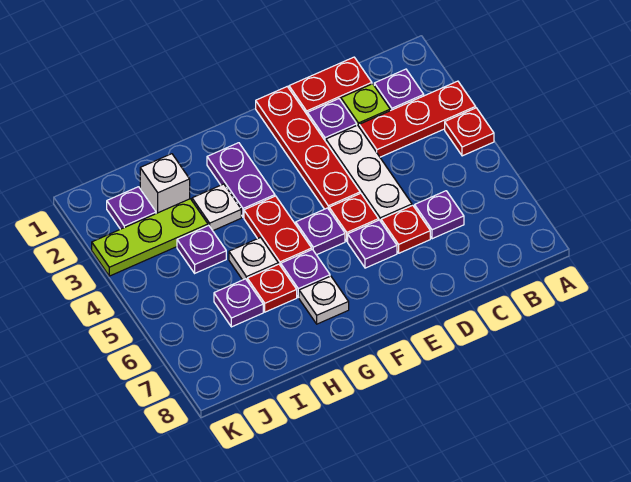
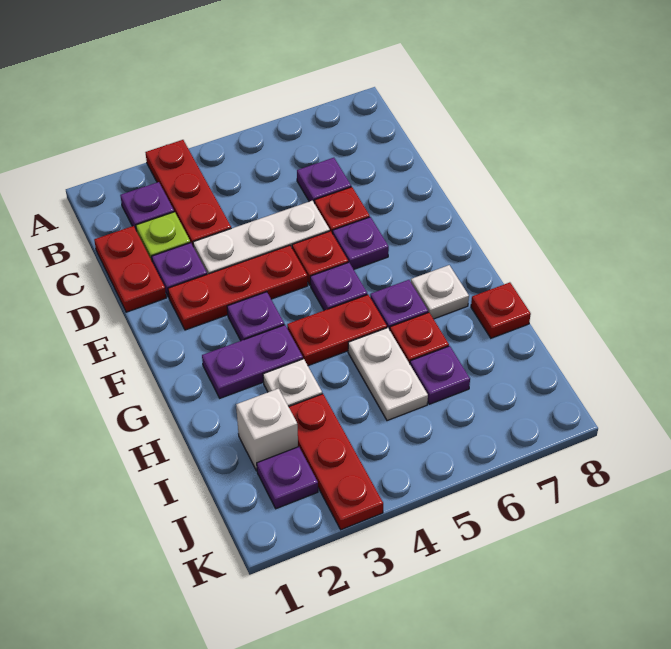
red plate A4 level 1 -> red plate H8 level 1
red plate E1:E4 level 1 -> red plate E2:E4 level 1
white plate H5 level 1 -> white plate H5:I5 level 1
lime plate I3:K3 level 1 -> red plate I3:K3 level 1
purple plate I4 level 1 -> purple plate F3 level 1

